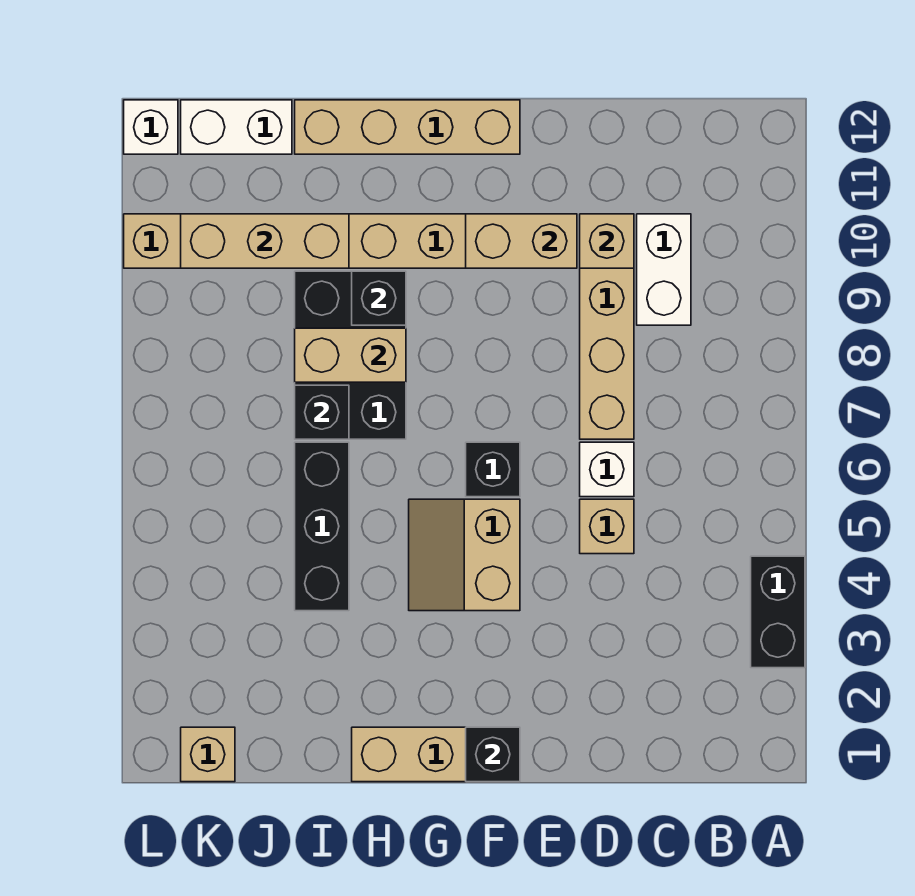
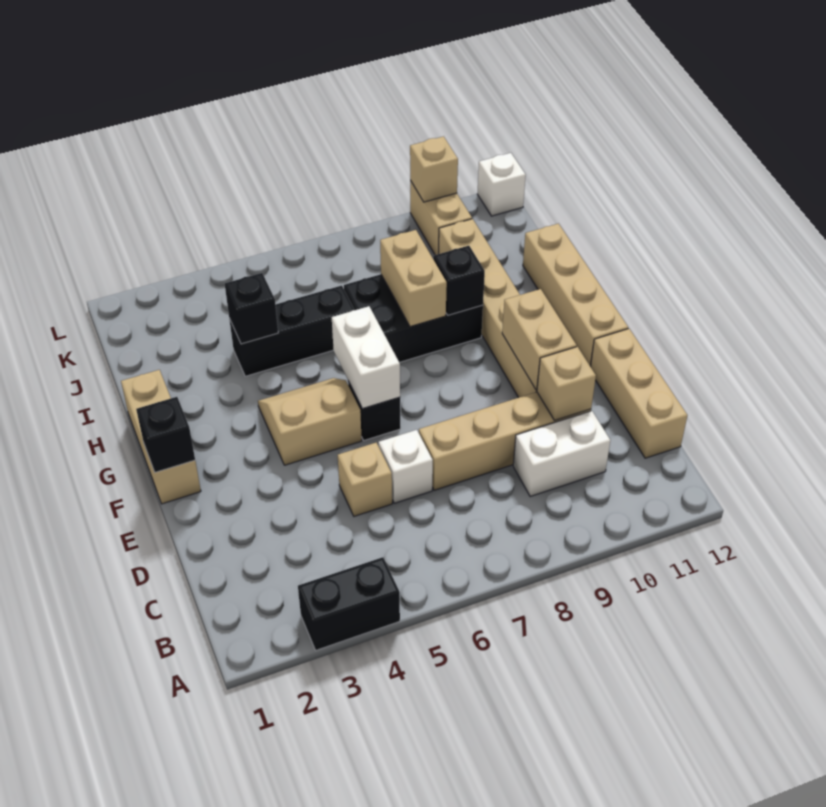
black brick I7 level 2 -> black brick I4 level 2
tan brick I10:K10 level 2 -> tan brick C12:E12 level 1
white brick J12:K12 level 1 -> white brick F6:G6 level 2
tan brick K1 level 1 -> tan brick L10 level 2

